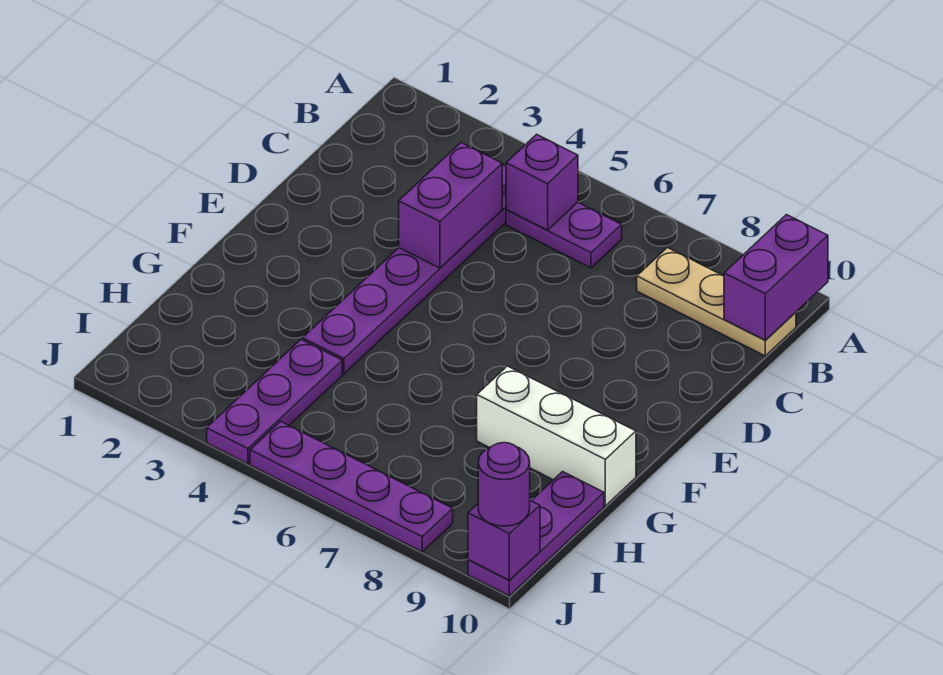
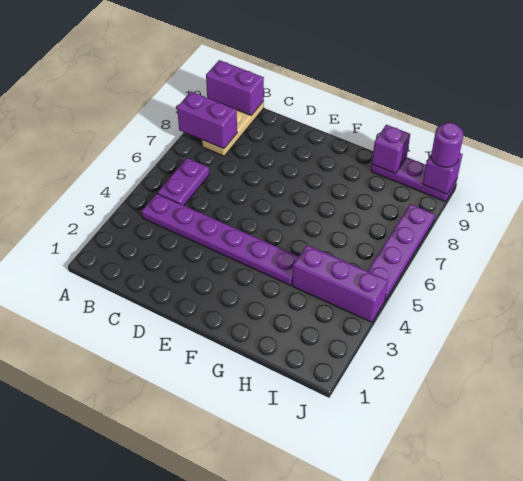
purple brick B5 level 2 -> purple brick H10 level 2
purple brick C4:D4 level 2 -> purple brick A8:B8 level 2
white brick G8:G10 level 1 -> none
purple plate H4:J4 level 1 -> purple brick H4:J4 level 1

